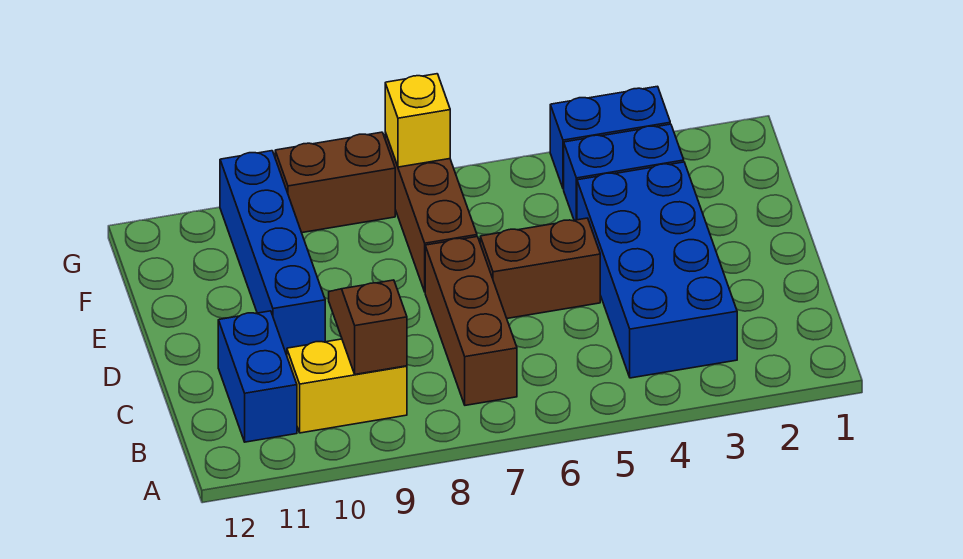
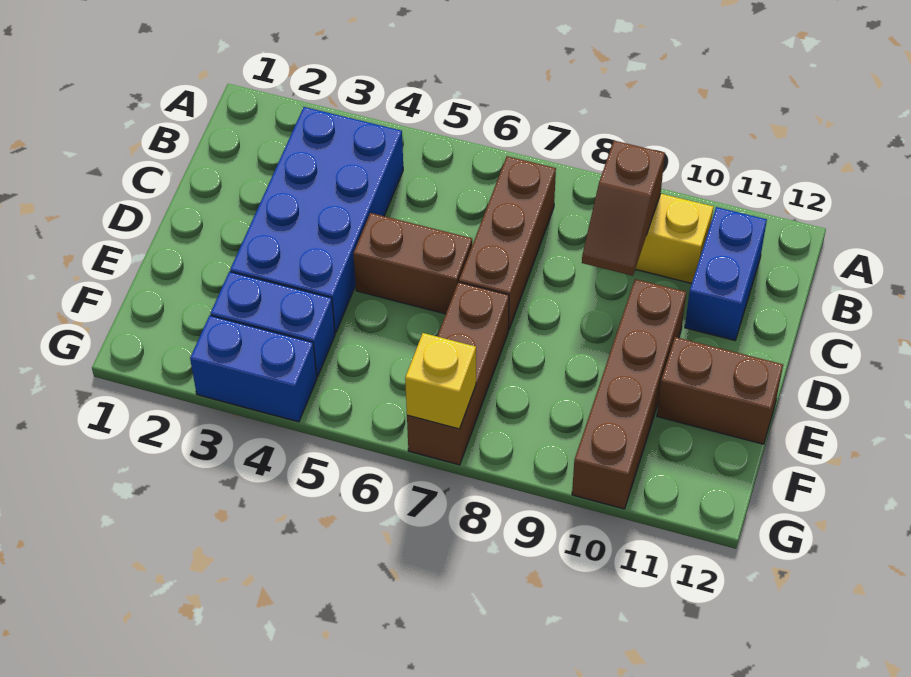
blue brick D10:G10 level 1 -> brown brick D10:G10 level 1
brown brick G8:G9 level 1 -> brown brick E11:E12 level 1

